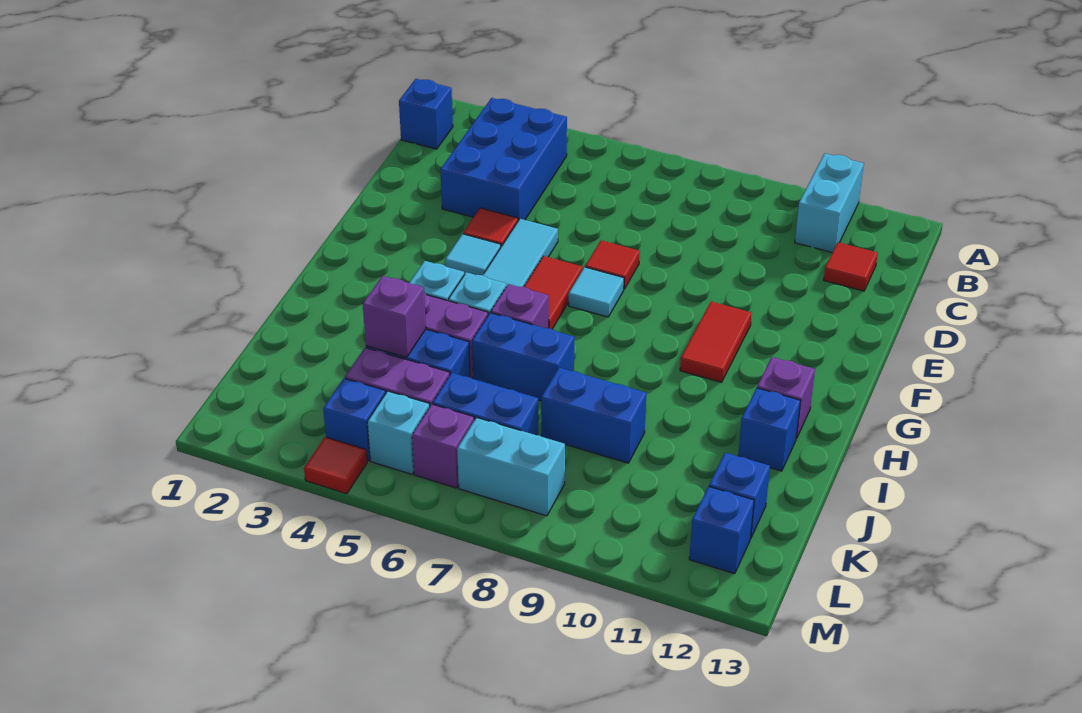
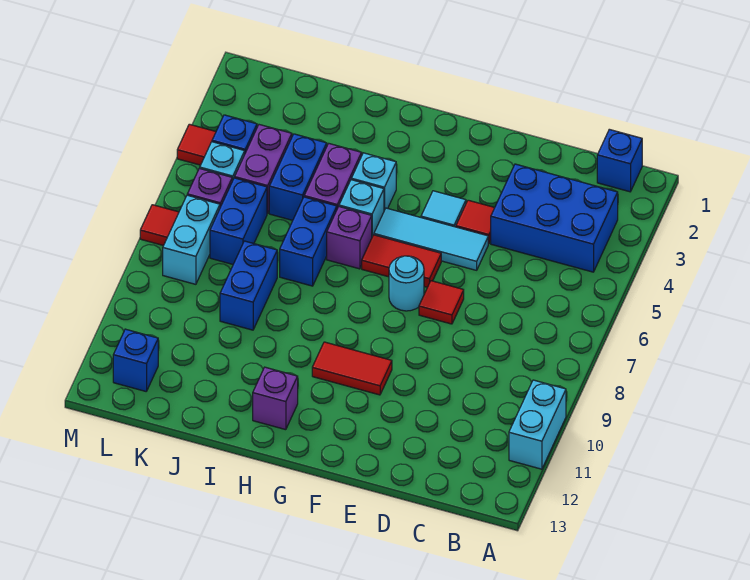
cyan brick A11:B11 level 1 -> cyan brick A10:A11 level 1
red tile C12 level 1 -> red tile M7 level 1
cyan tile F7 level 1 -> cyan round brick F7 level 1
blue brick I12 level 1 -> none
purple brick J4 level 2 -> none
blue brick K12 level 1 -> none

